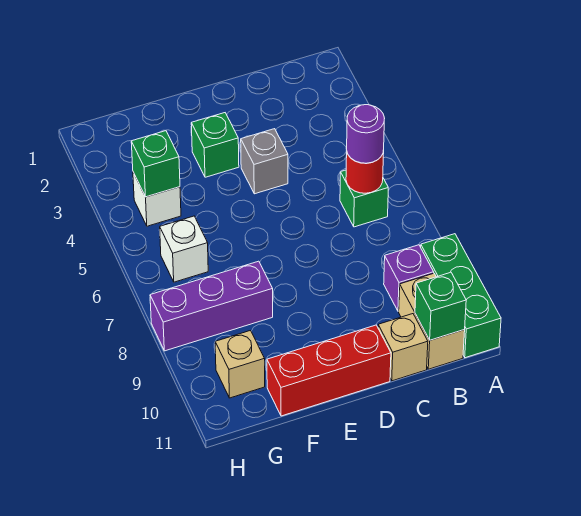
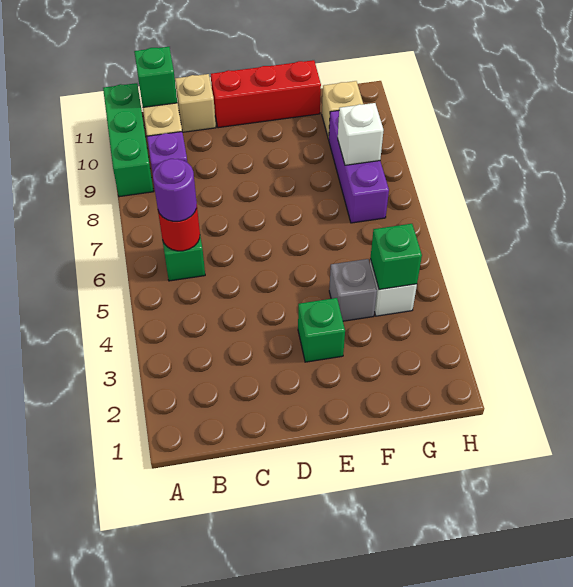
grey brick D4 level 1 -> grey brick F4 level 1
purple brick F8:H8 level 1 -> purple brick G7:G9 level 1
white brick G6 level 1 -> white brick G8 level 2

